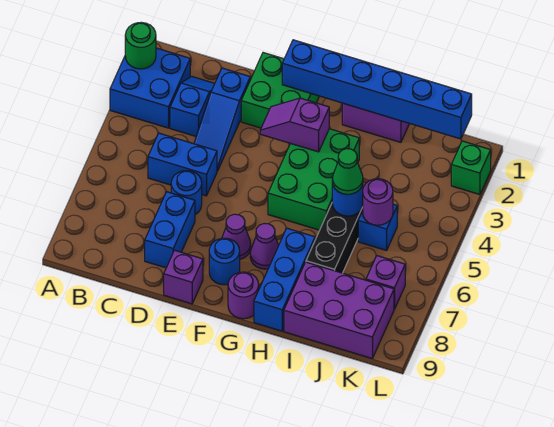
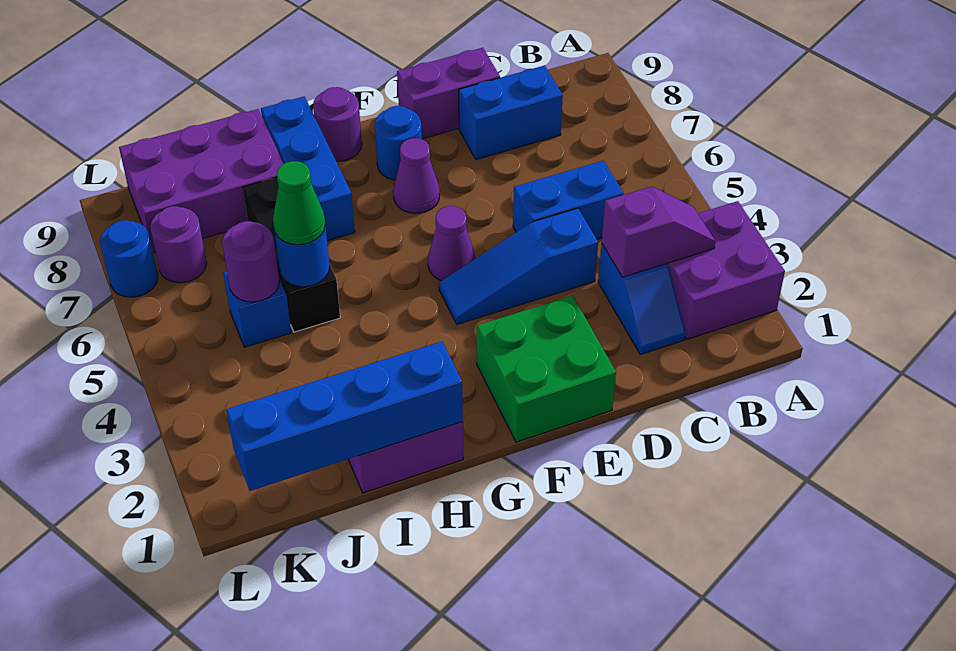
blue brick A2:B3 level 1 -> purple brick A2:B3 level 1
green round brick A2 level 2 -> none
blue slope D2:D4 level 1 top 2 -> blue slope D4:F4 level 1 top D
blue round brick D6 level 1 -> blue round brick L7 level 1
blue brick D7:D8 level 1 -> blue brick C8:D8 level 1
purple brick E9 level 1 -> purple brick D9:E9 level 1
blue brick F1:K1 level 2 -> blue brick H1:K1 level 2
purple slope F3:G3 level 2 top G -> purple slope B3:C3 level 2 top C
green brick G3:H5 level 1 -> none
purple cone G7 level 1 -> purple cone F5 level 1
purple brick K7 level 1 -> purple round brick K7 level 1
green brick L2 level 1 -> none

